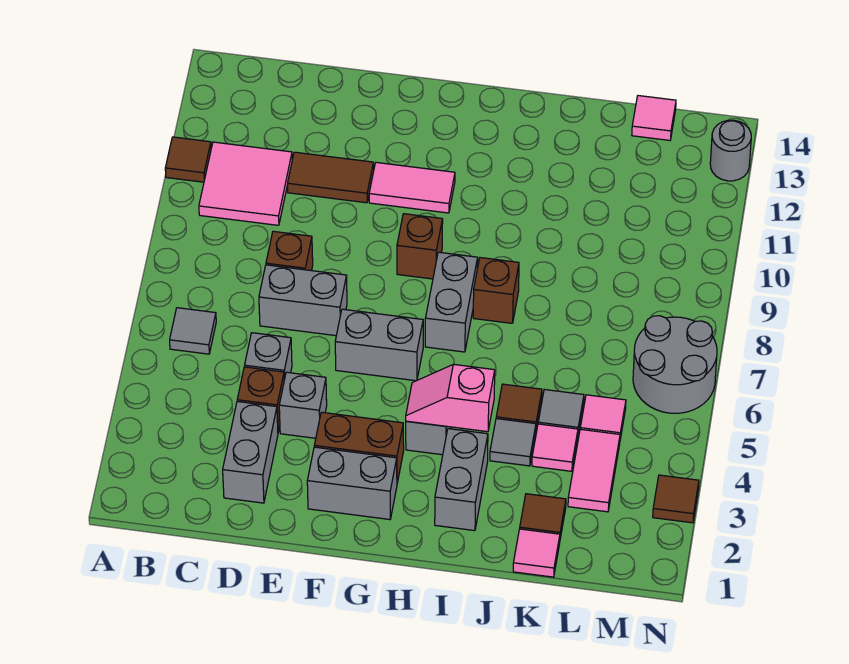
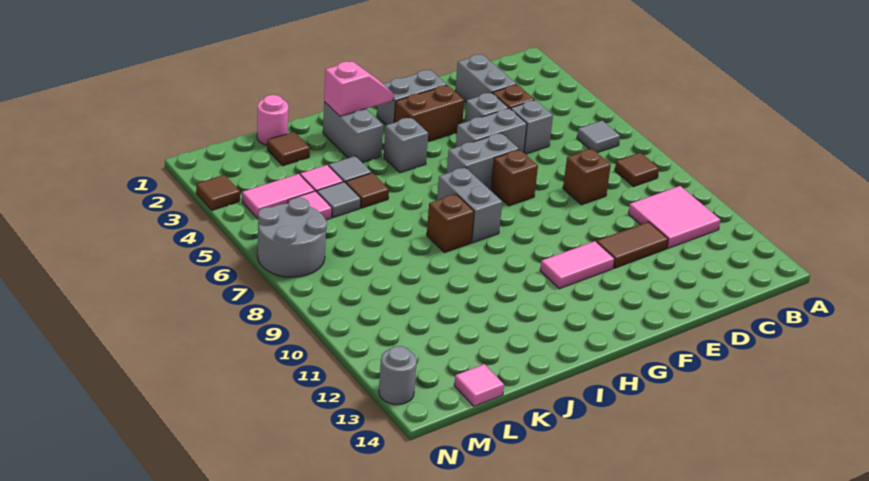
brown tile A11 level 1 -> brown tile B8 level 1
grey brick D7:E7 level 1 -> grey brick E5:F5 level 1
brown brick G9 level 1 -> brown brick F7 level 1
pink slope H4:I4 level 2 top I -> pink slope H2:I2 level 2 top I
pink tile K1 level 1 -> pink round brick K1 level 1
pink tile L3:L4 level 1 -> pink tile L4:M4 level 1

